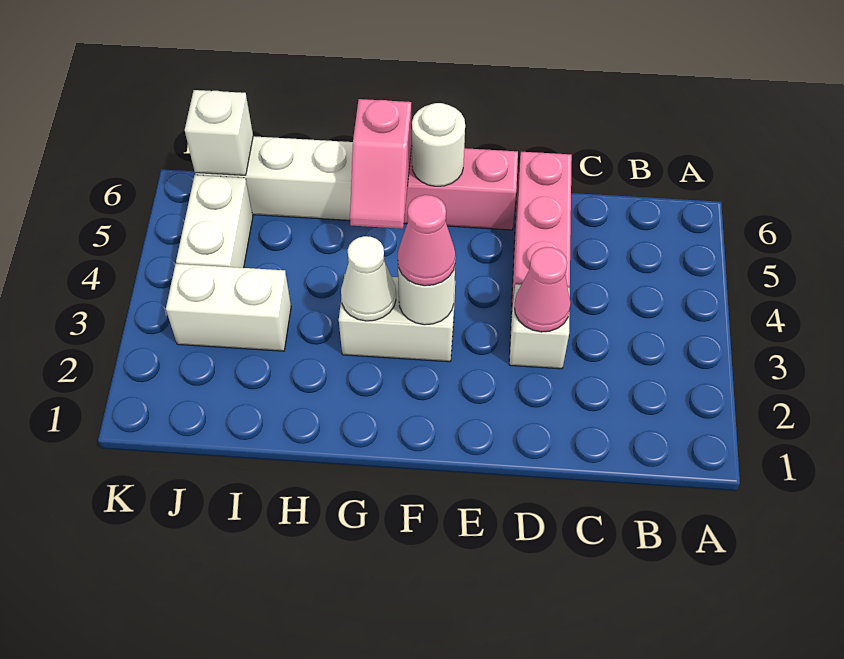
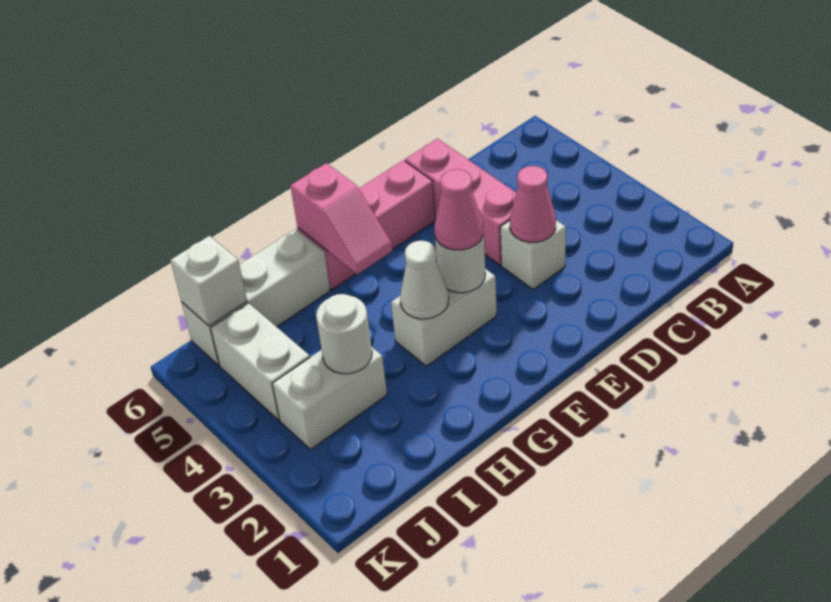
white round brick F6 level 2 -> white round brick I3 level 2

